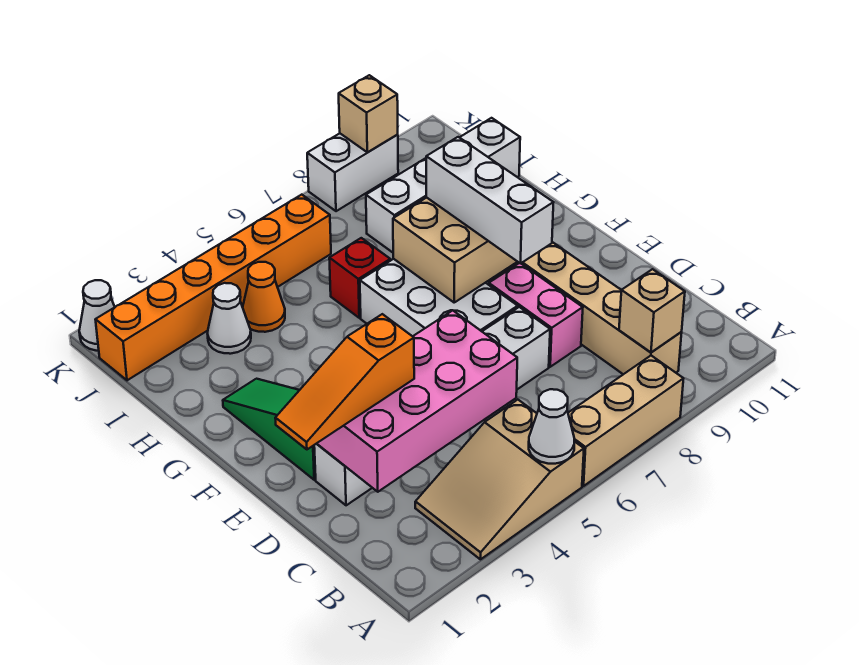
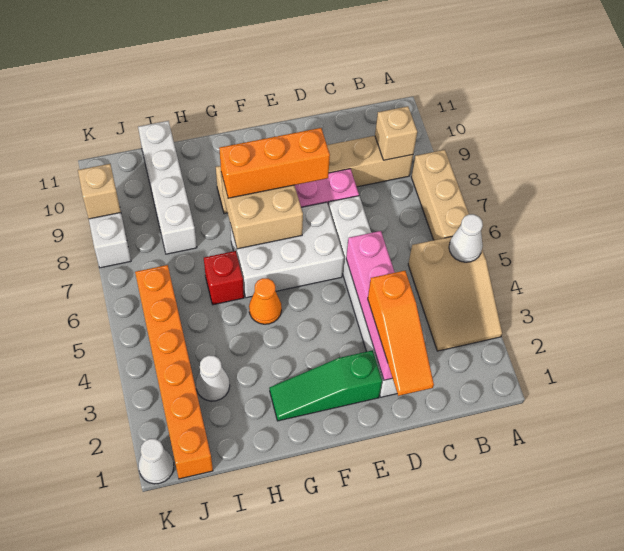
pink brick C2:D5 level 2 -> pink brick D2:D5 level 2
white brick E8:G8 level 3 -> orange brick E8:G8 level 3
orange cone I4 level 1 -> orange cone G5 level 1

